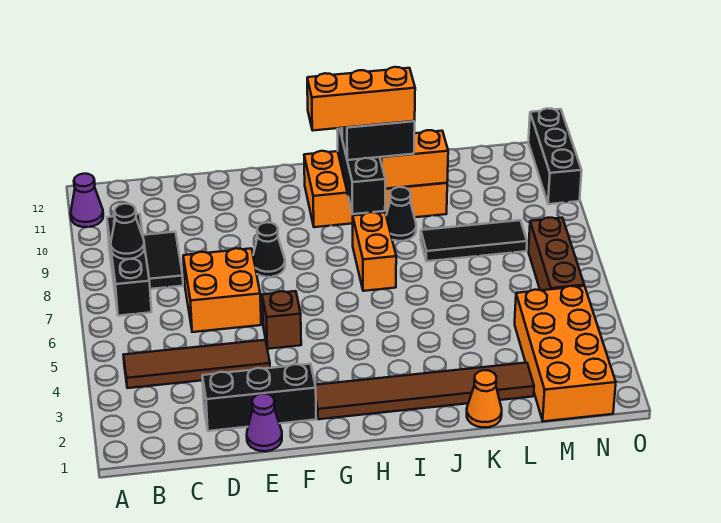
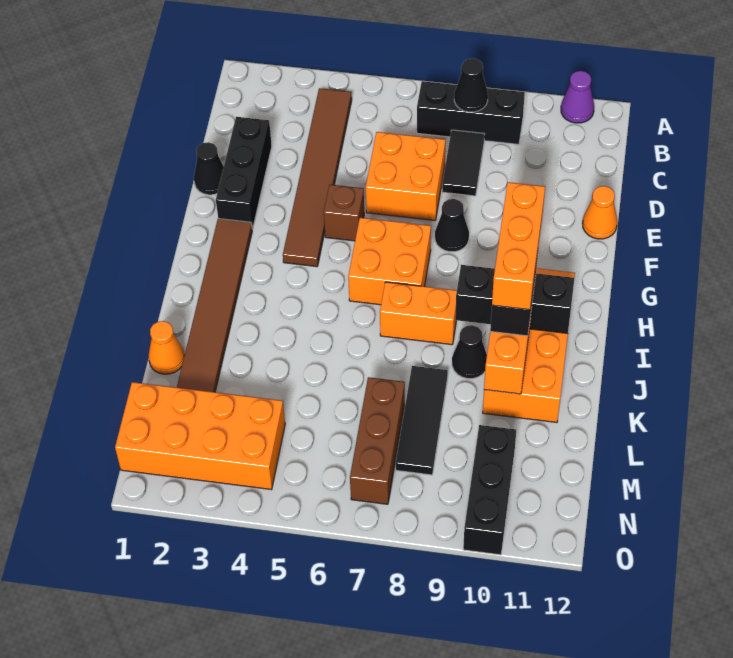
brown tile B4:E4 level 1 -> brown tile B4:G4 level 1
black tile C8:C9 level 1 -> black tile C8:D8 level 1
purple cone E1 level 1 -> black cone E1 level 1
none -> orange cone E12 level 1
none -> orange brick G6:H7 level 1
brown brick N5:N7 level 1 -> brown brick L7:N7 level 1
black brick O10:O12 level 1 -> black brick M10:O10 level 1

